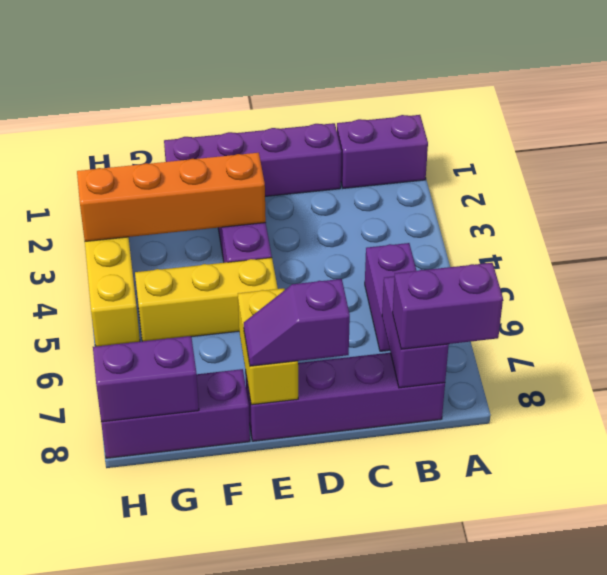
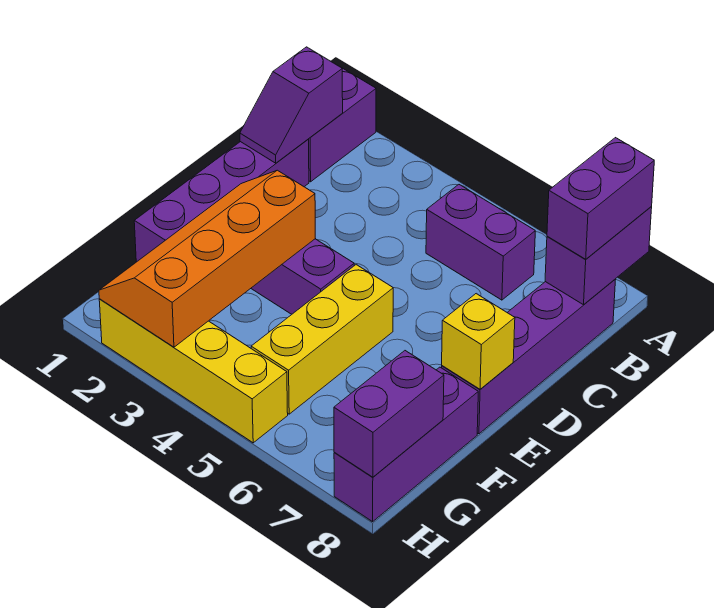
purple brick B7:B8 level 2 -> purple brick A8:B8 level 2
purple slope D8:E8 level 3 top D -> purple slope B1:C1 level 2 top B
yellow brick E7:E8 level 2 -> yellow brick E8 level 2

